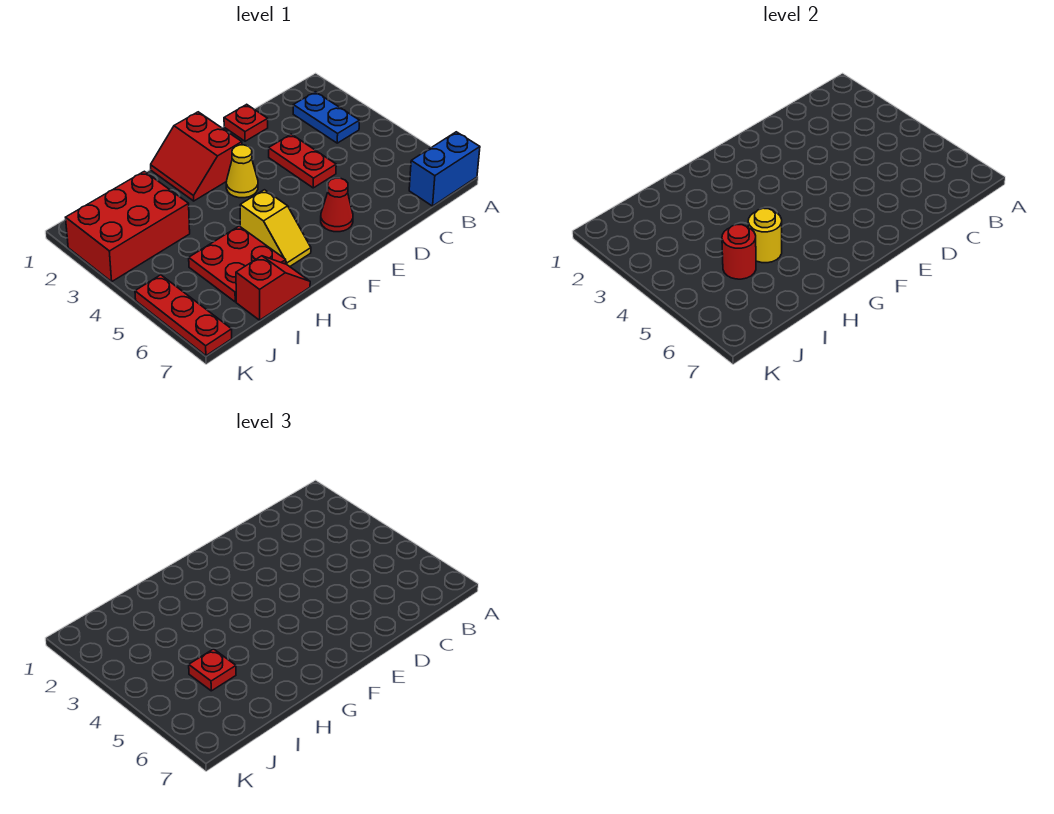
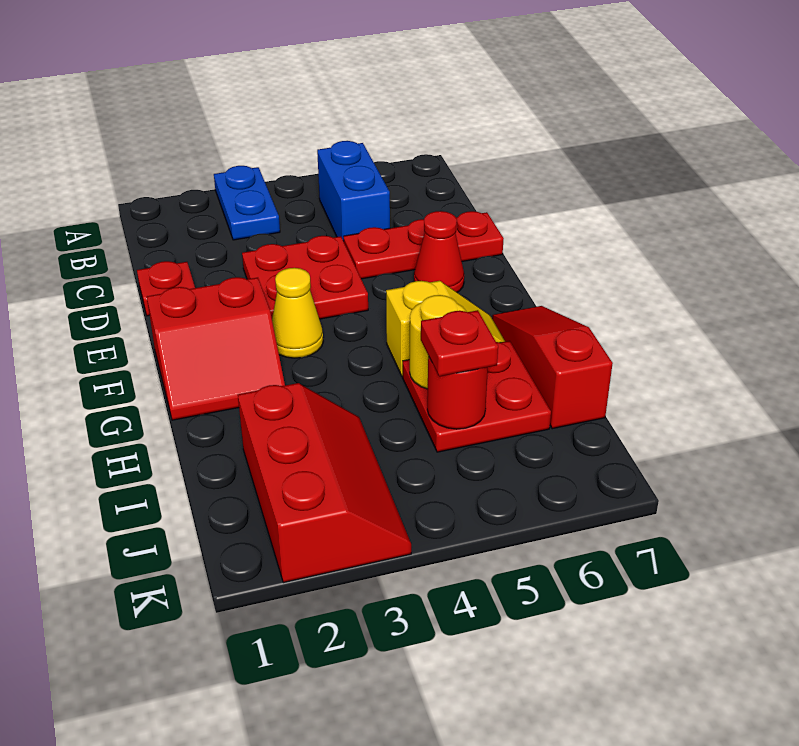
blue brick A7:B7 level 1 -> blue brick B5:C5 level 1
blue plate B2:B3 level 1 -> blue plate A3:B3 level 1
red plate D3:D4 level 1 -> red plate D3:E4 level 1
red slope H7:I7 level 1 top I -> red slope G7:I7 level 1 top I
red brick I2:K3 level 1 -> red slope I2:K3 level 1 top 2
red plate K5:K7 level 1 -> red plate D5:D7 level 1

